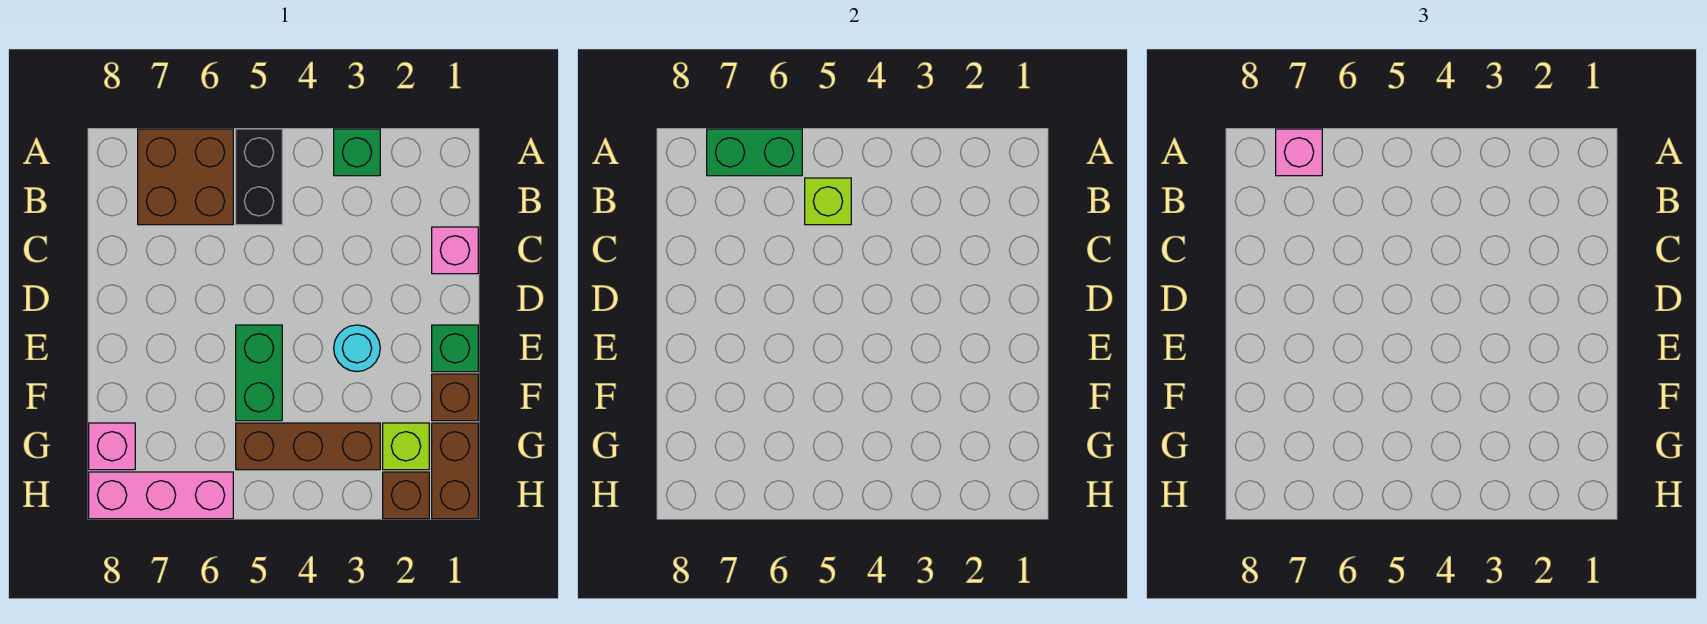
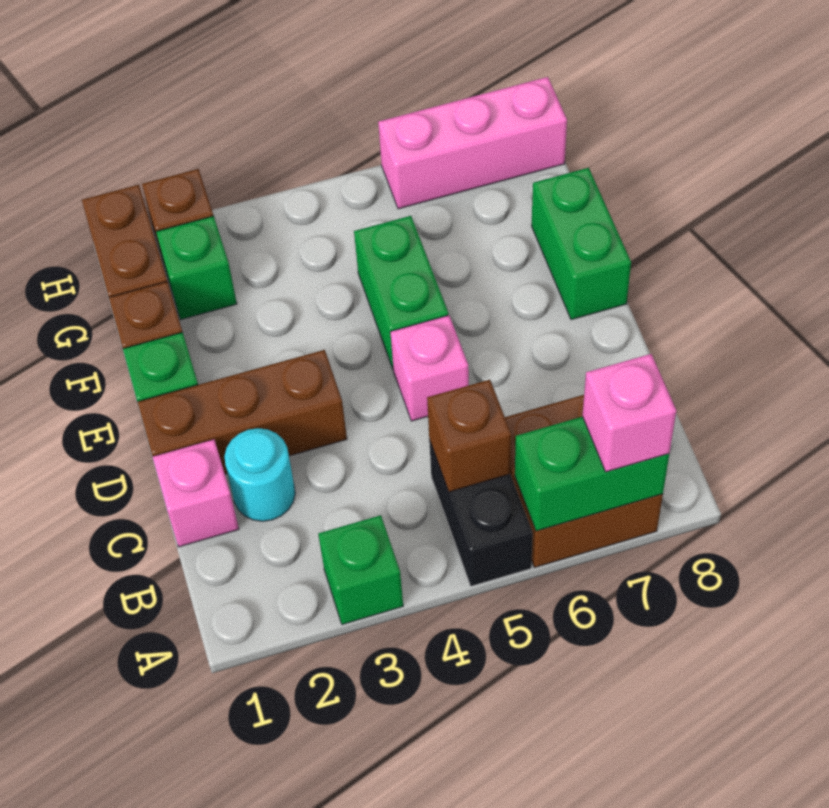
lime brick B5 level 2 -> brown brick B5 level 2
cyan round brick E3 level 1 -> cyan round brick C2 level 1
none -> green brick E8:F8 level 1
lime brick G2 level 1 -> green brick G2 level 1
brown brick G3:G5 level 1 -> brown brick D1:D3 level 1
pink brick G8 level 1 -> pink brick D5 level 1

